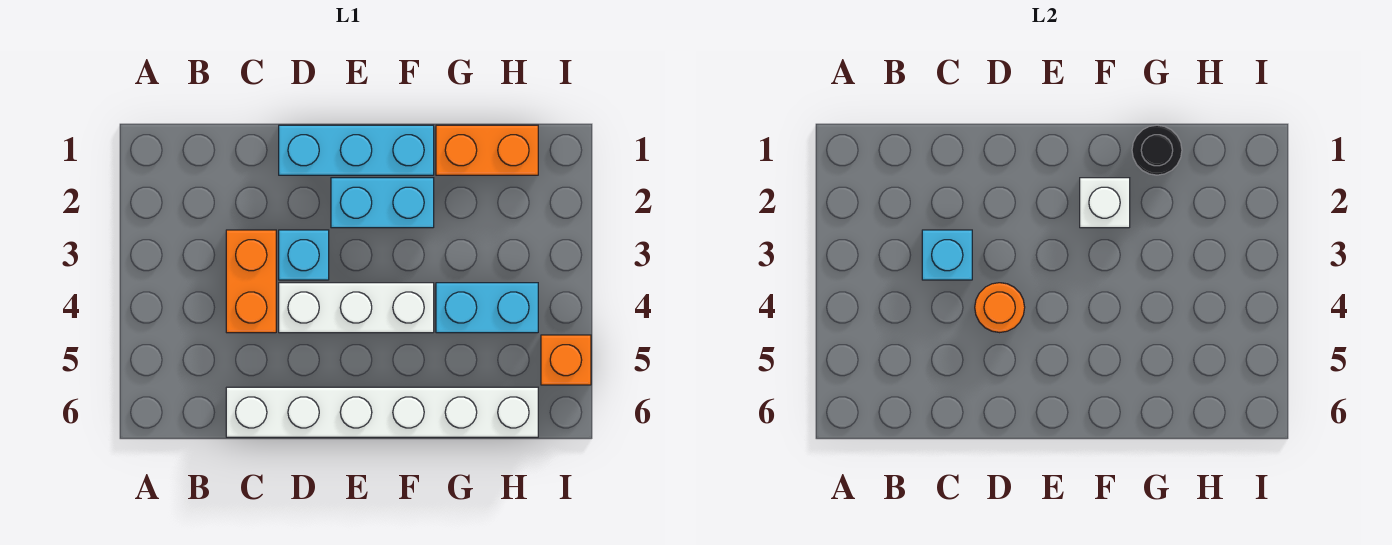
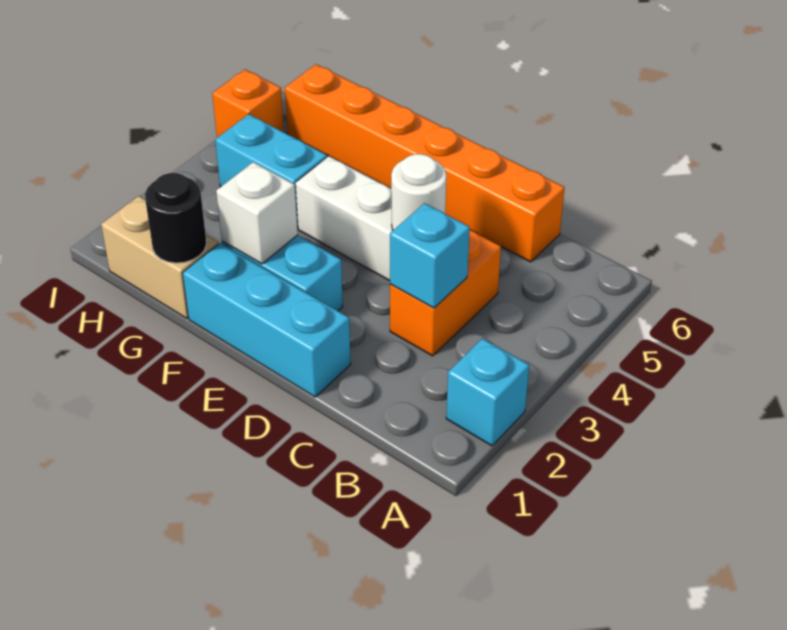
white brick C6:H6 level 1 -> orange brick C6:H6 level 1
cyan brick D3 level 1 -> cyan brick A2 level 1
orange round brick D4 level 2 -> white round brick D4 level 2
orange brick G1:H1 level 1 -> tan brick G1:H1 level 1

